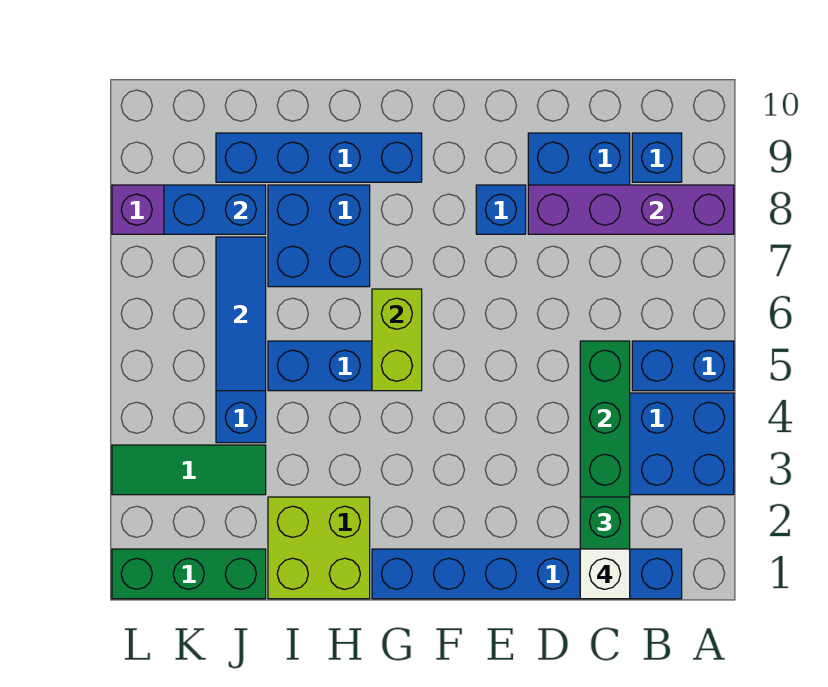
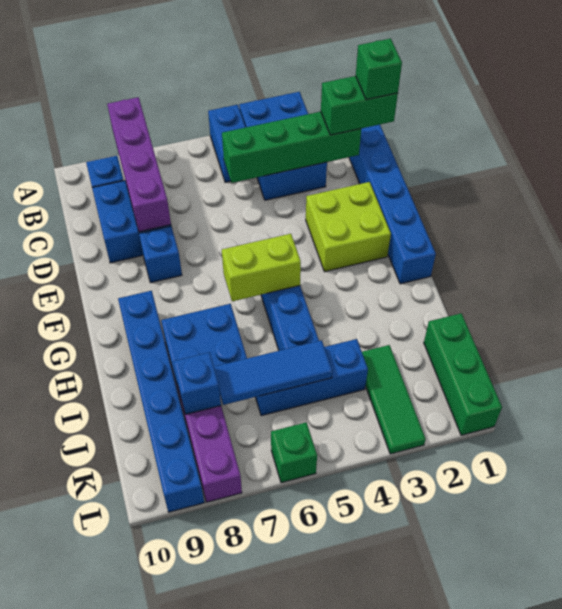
white brick C1 level 4 -> green brick C1 level 4
blue brick G9:J9 level 1 -> blue brick G9:L9 level 1
lime brick H1:I2 level 1 -> lime brick E2:F3 level 1
blue brick J8:K8 level 2 -> blue brick J8 level 2
none -> green brick L6 level 1

